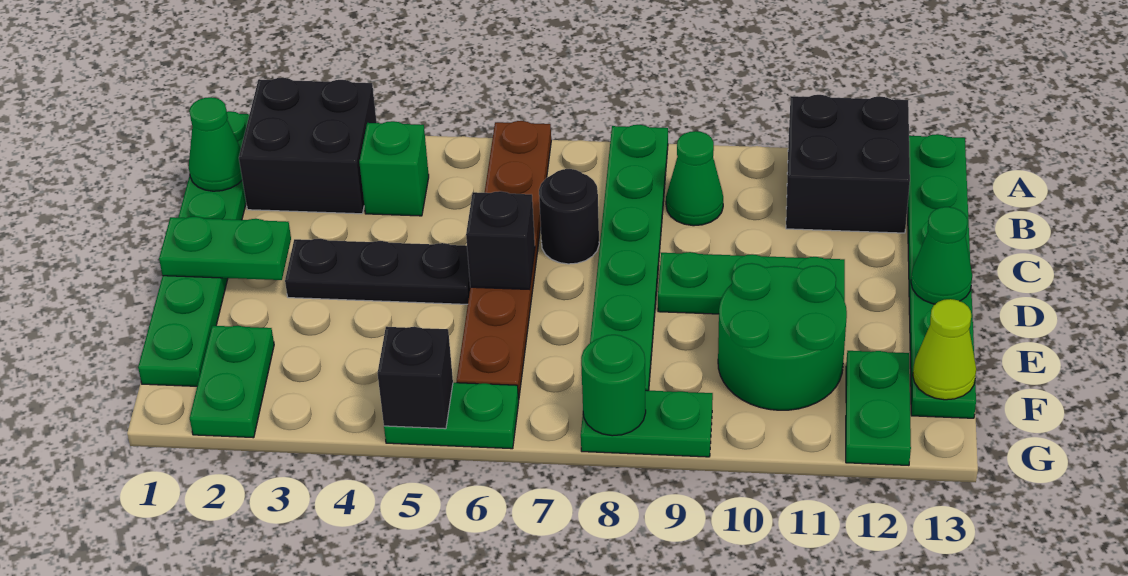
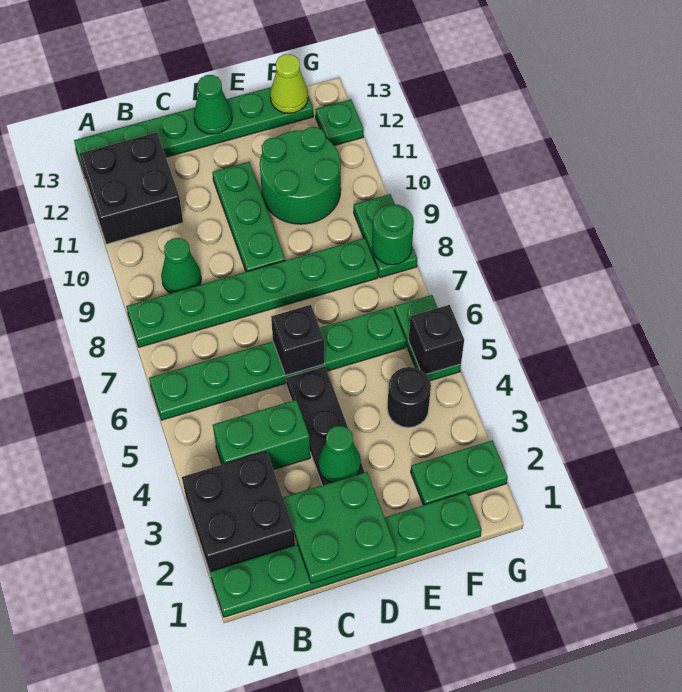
brown plate A6:F6 level 1 -> green plate A6:F6 level 1
green cone B1 level 2 -> green cone D3 level 2
green brick B4 level 1 -> green brick B4:C4 level 1
black round brick C7 level 1 -> black round brick F4 level 1
green plate D1:D2 level 2 -> green plate C1:D2 level 2
green plate F12:G12 level 1 -> green plate G12 level 1

